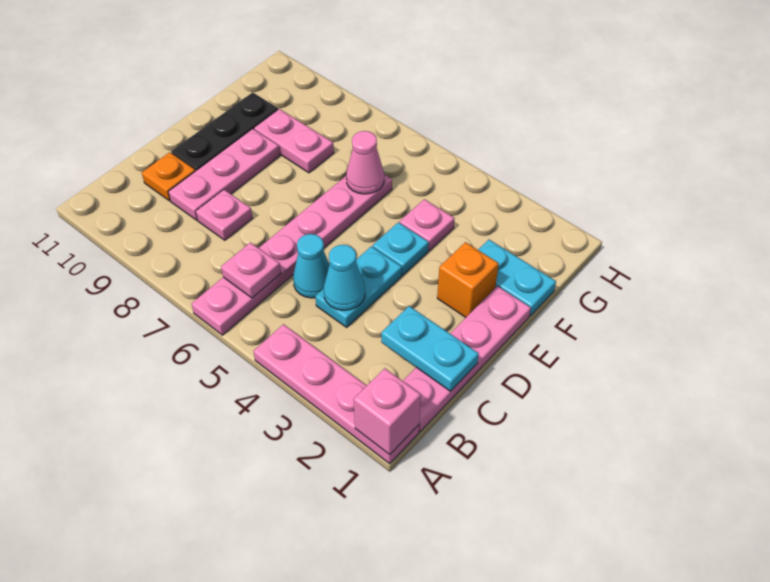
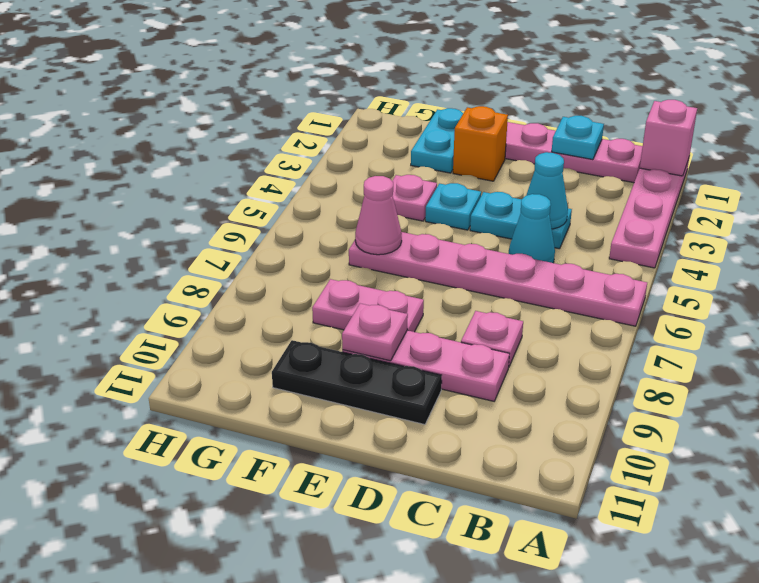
pink plate B6 level 2 -> pink plate E9 level 2
cyan plate C1:C2 level 2 -> cyan plate C1 level 2
orange plate C10 level 1 -> none
pink plate F8:F9 level 1 -> pink plate E8:F8 level 1

